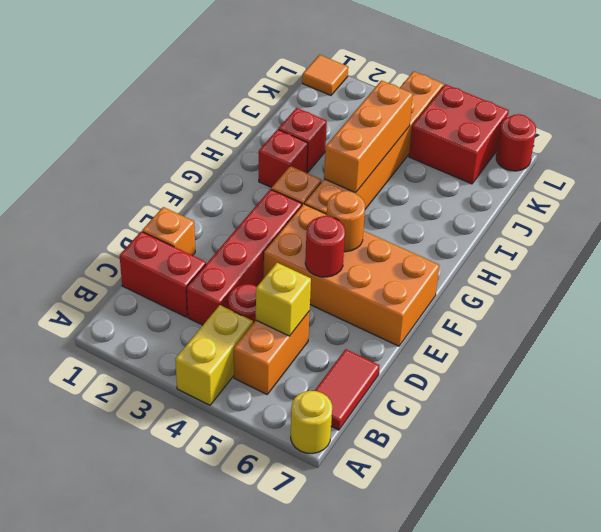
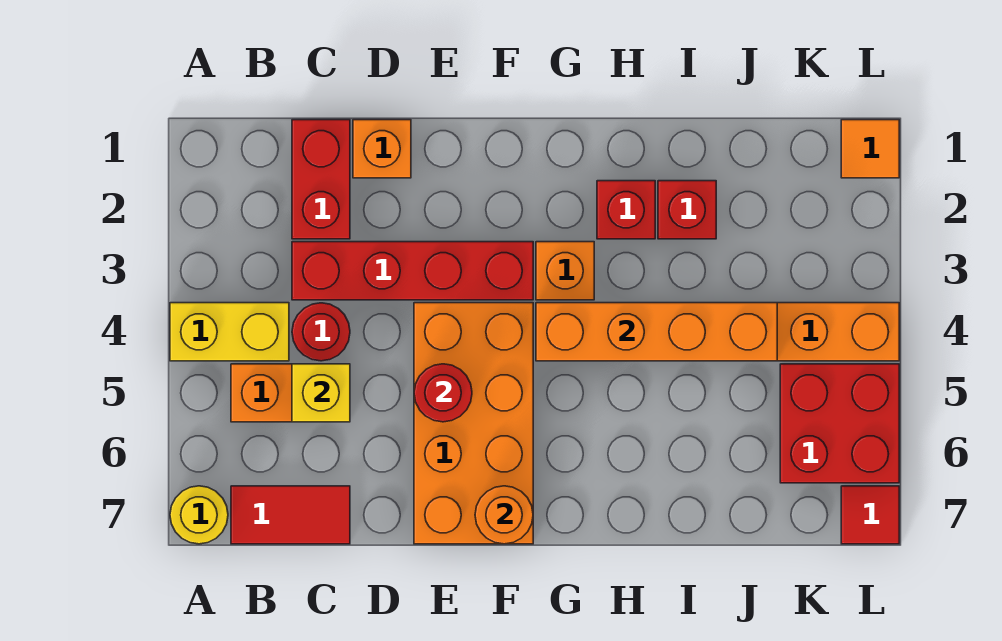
orange round brick F5 level 2 -> orange round brick F7 level 2
orange brick H4:J4 level 2 -> orange brick G4:J4 level 2
red round brick L7 level 1 -> red tile L7 level 1

